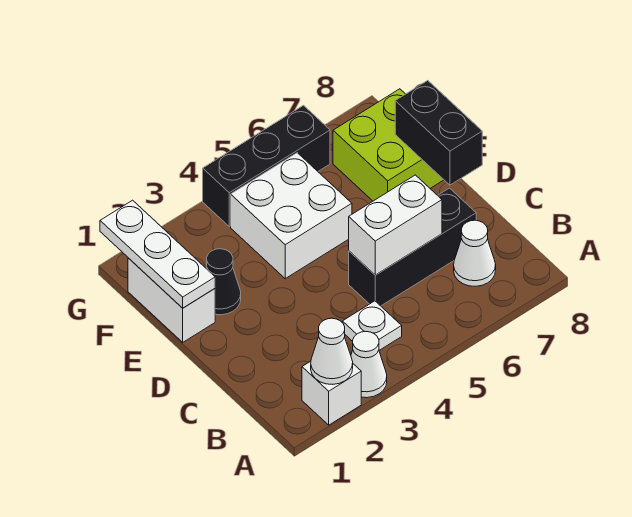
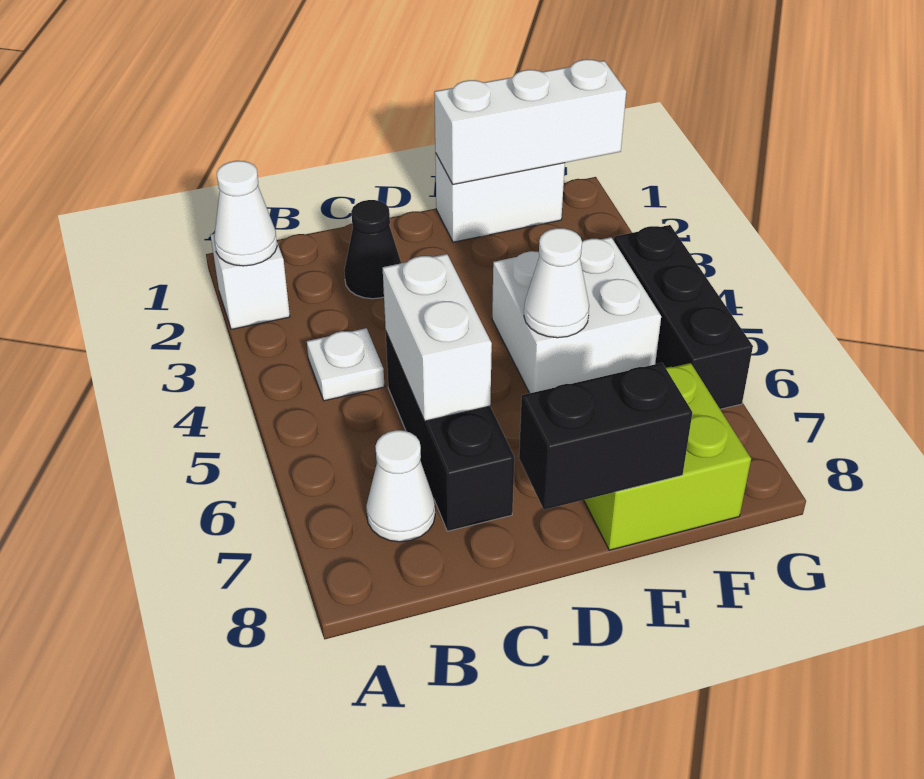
white cone A3 level 1 -> white cone E5 level 2
white plate E1:G1 level 2 -> white brick E1:G1 level 2
black cone E2 level 1 -> black cone C2 level 1

